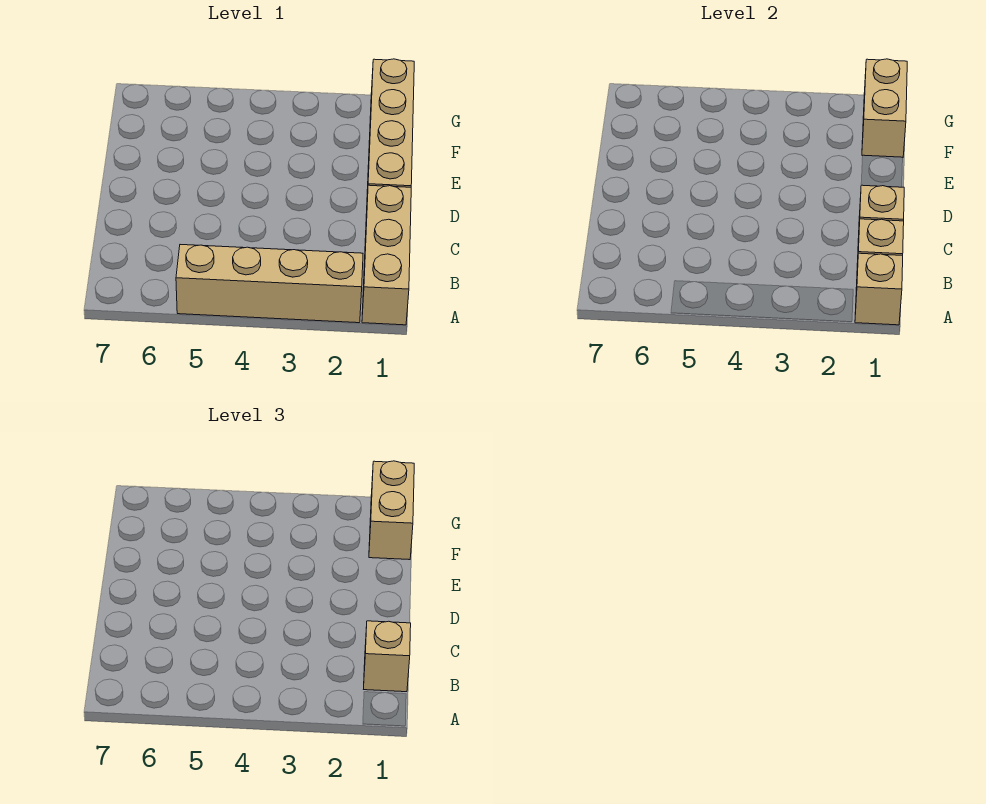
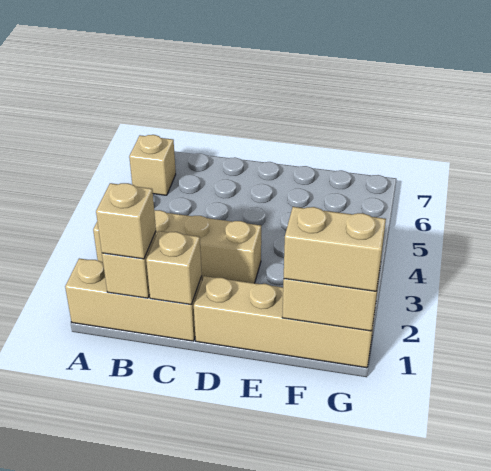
tan brick A1 level 2 -> tan brick A6 level 1
tan brick A2:A5 level 1 -> tan brick A3:D3 level 1

